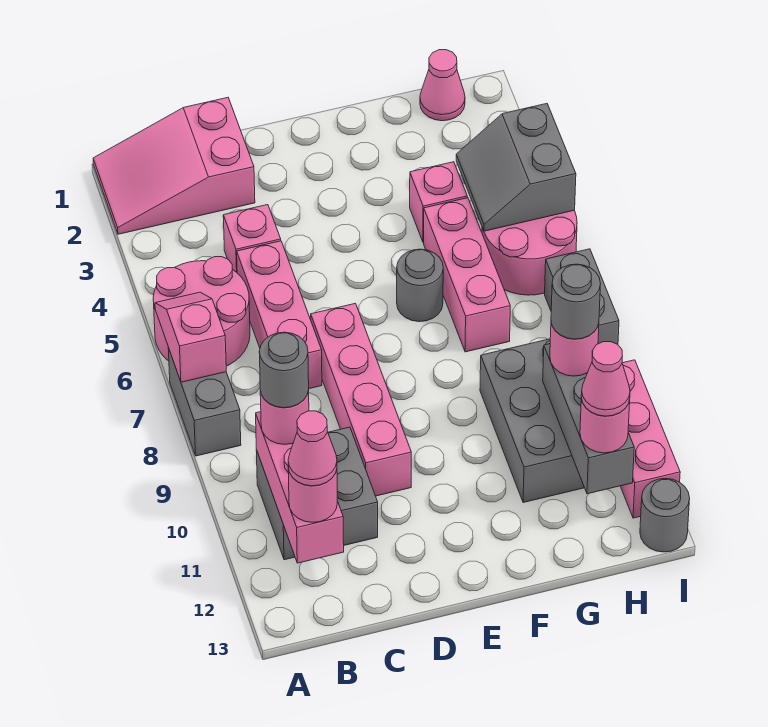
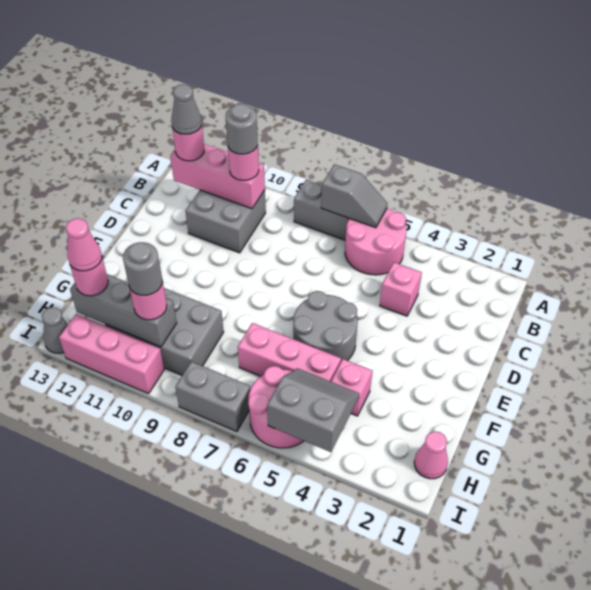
pink slope A1:C2 level 1 top C -> none
pink slope A6:A7 level 2 top 7 -> grey slope A6:A7 level 2 top 7
pink cone B12 level 4 -> grey cone B12 level 4
pink brick C5:C7 level 1 -> none
pink brick D7:D10 level 1 -> none
grey round brick F6 level 1 -> grey round brick E5:F6 level 1
grey round brick I13 level 1 -> grey cone I13 level 1

